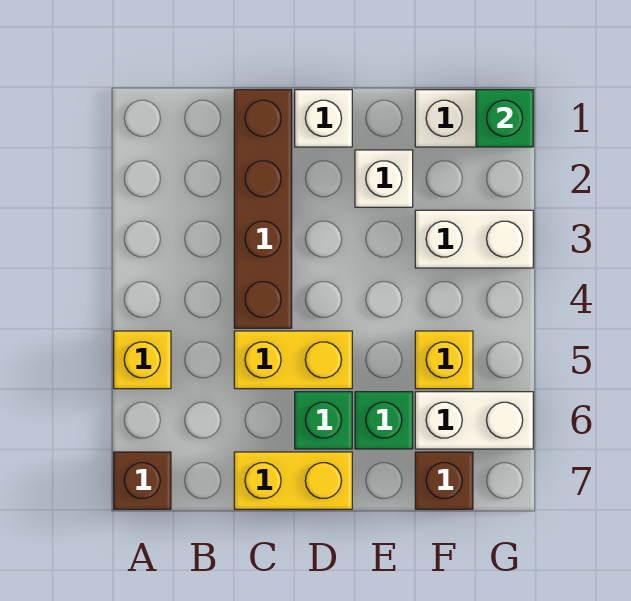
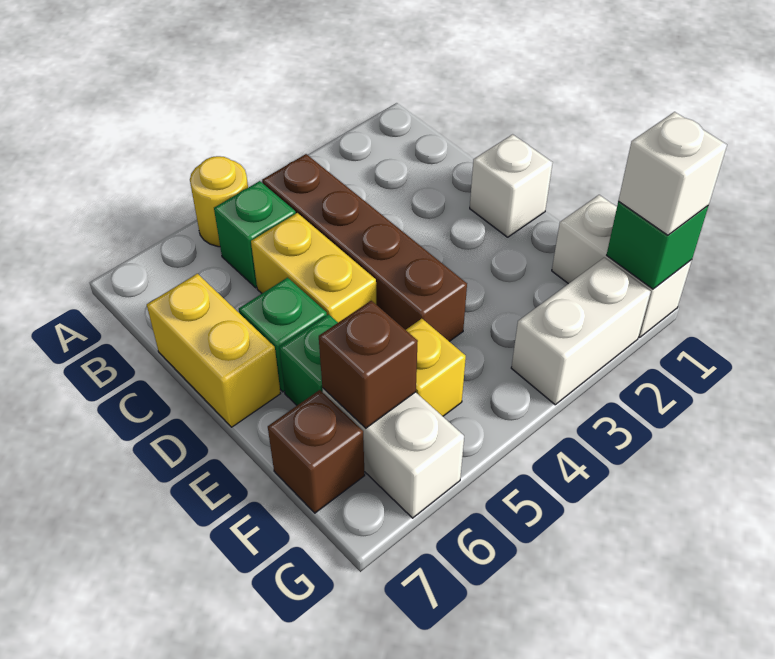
yellow brick A5 level 1 -> yellow round brick A5 level 1
brown brick A7 level 1 -> brown brick F6 level 2
none -> green brick B5 level 1
brown brick C1:C4 level 1 -> brown brick B4:E4 level 1
white brick E2 level 1 -> white brick G1 level 3
white brick F3:G3 level 1 -> white brick G2:G3 level 1

